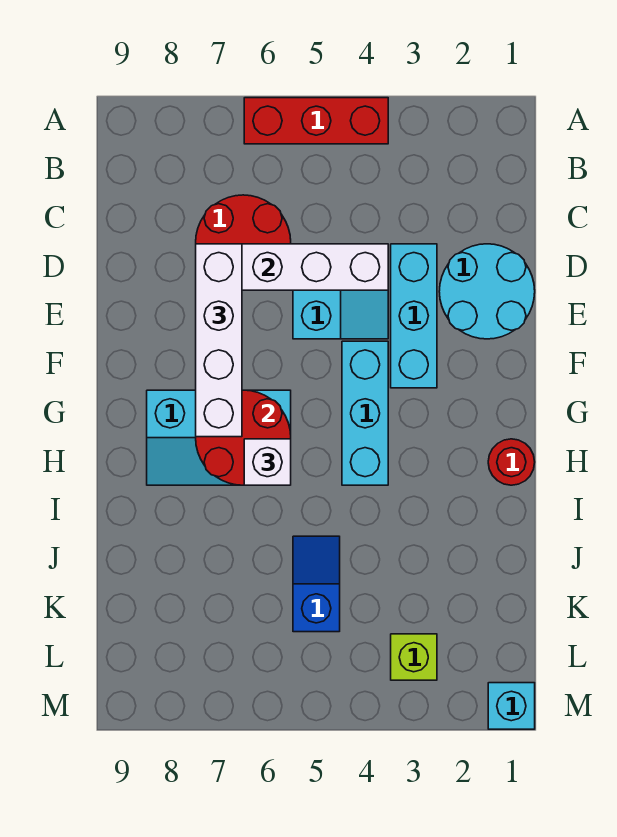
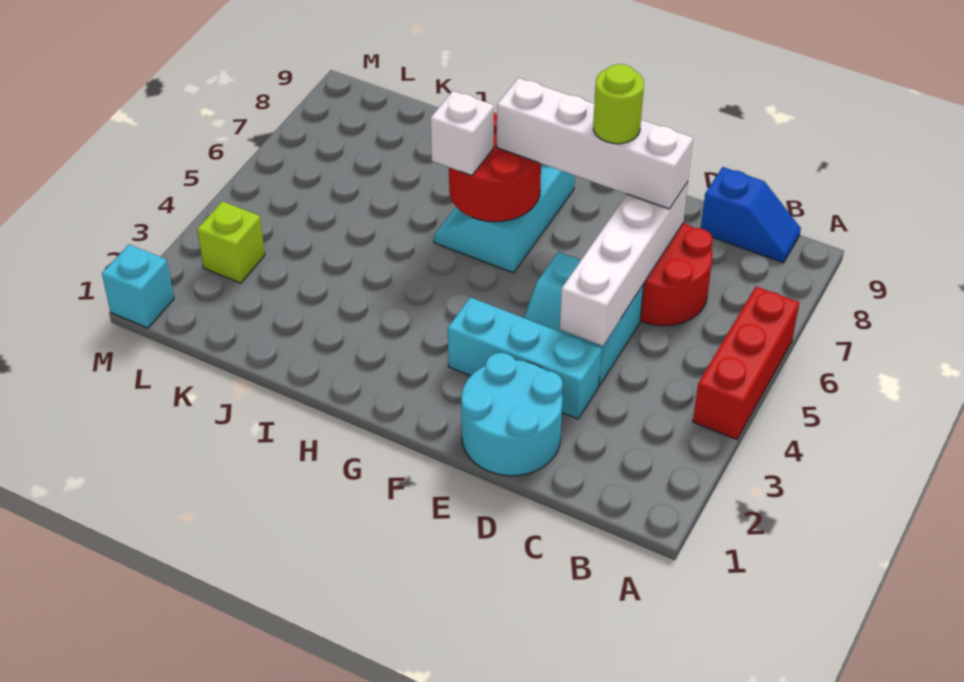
none -> lime round brick E7 level 4
cyan brick F4:H4 level 1 -> none
red round brick H1 level 1 -> none
blue slope J5:K5 level 1 top K -> blue slope B9:C9 level 1 top C

